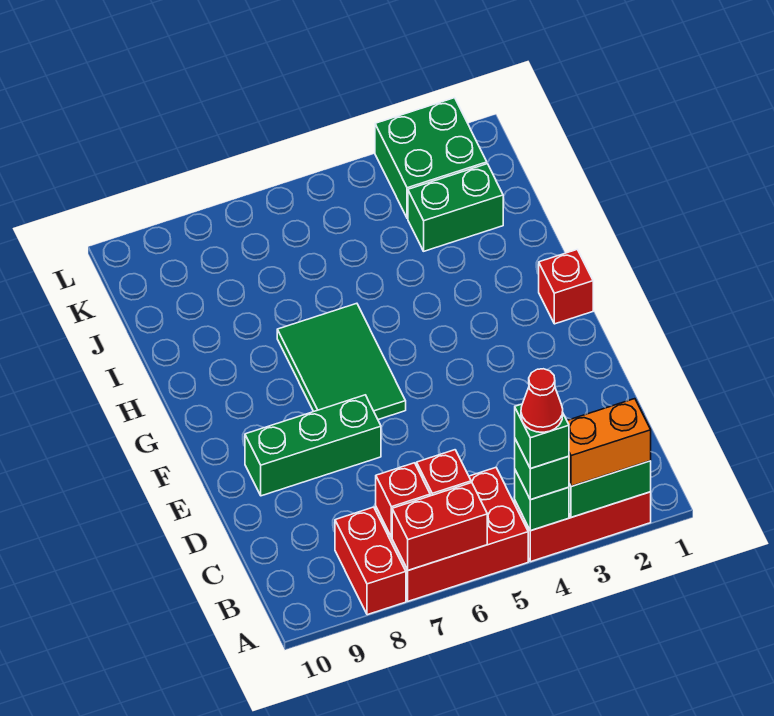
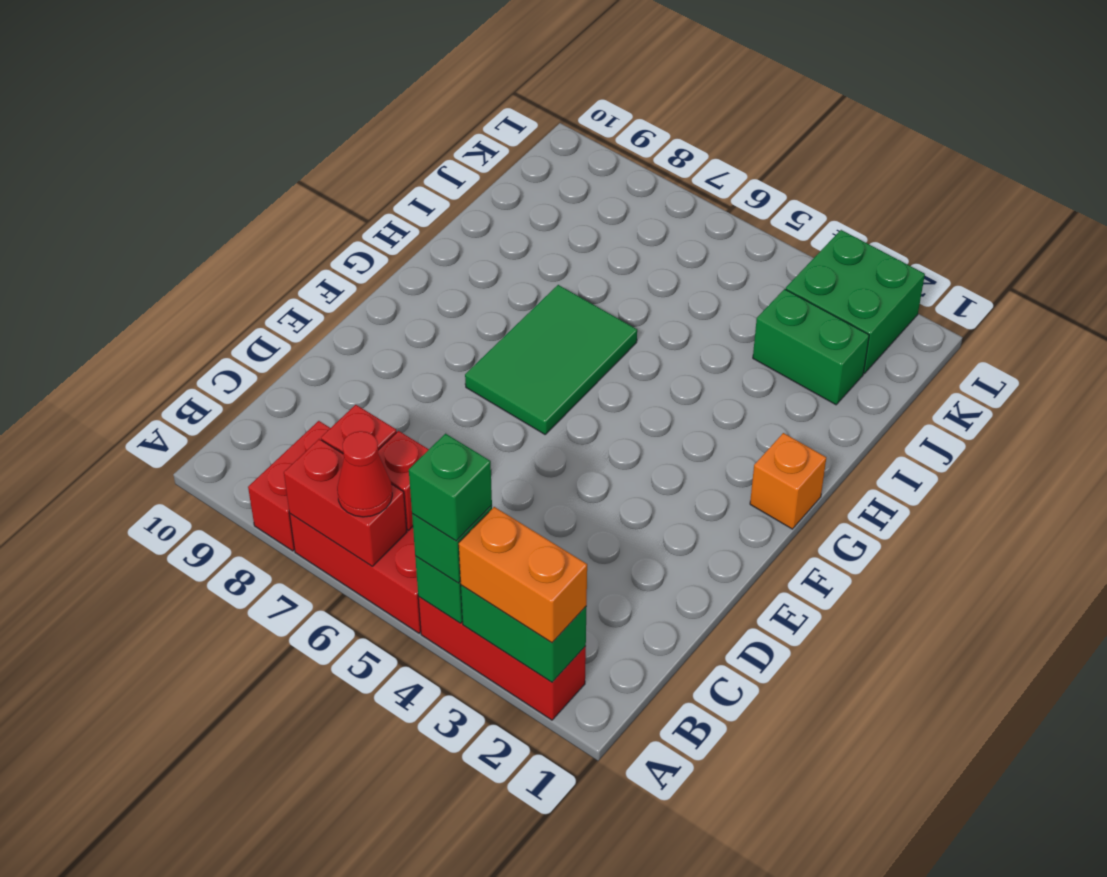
red cone A4 level 5 -> red cone A6 level 3
green brick E7:E9 level 1 -> none
red brick G1 level 1 -> orange brick G1 level 1

